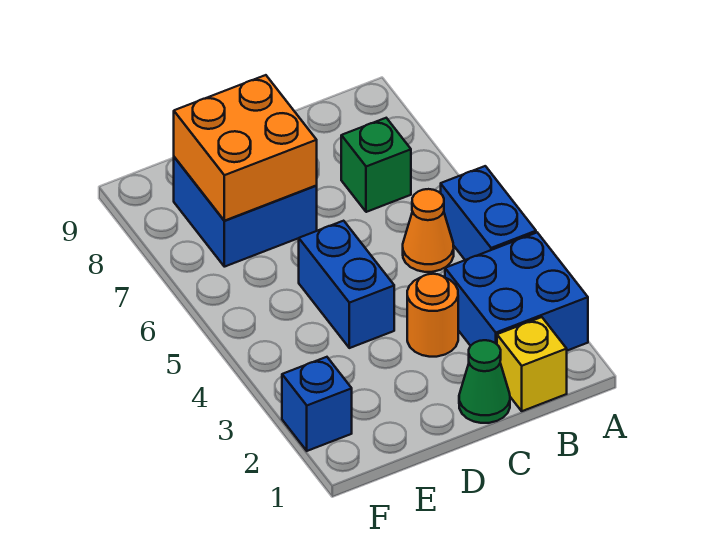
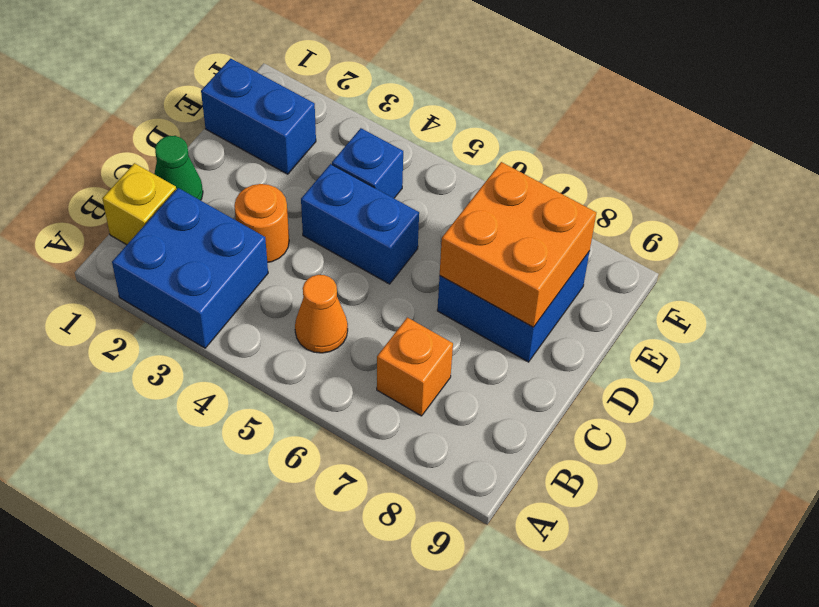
blue brick A4:A5 level 1 -> blue brick E1:E2 level 1
green brick B7 level 1 -> orange brick B7 level 1
blue brick F2 level 1 -> blue brick E4 level 1

